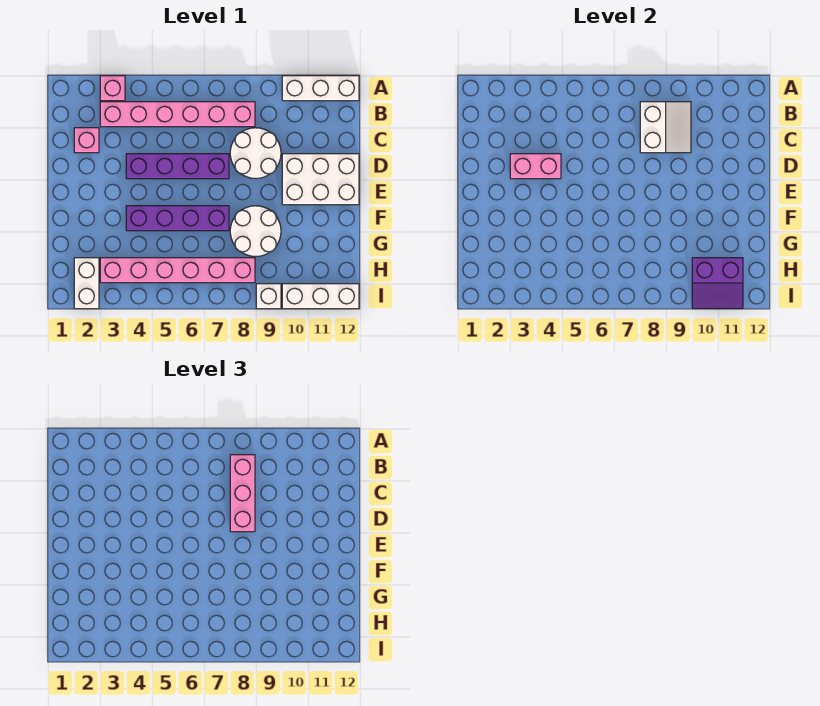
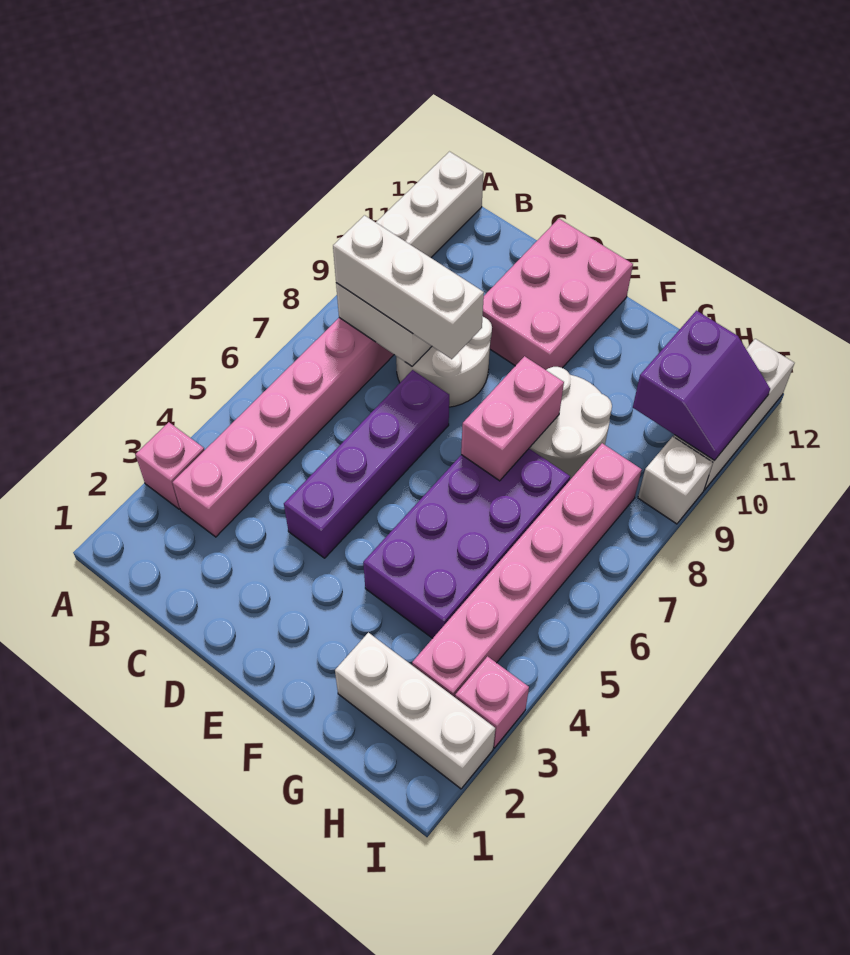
pink brick B8:D8 level 3 -> white brick B8:D8 level 3
pink brick C2 level 1 -> pink brick I3 level 1
pink brick D3:D4 level 2 -> pink brick F7:F8 level 2
white brick D10:E12 level 1 -> pink brick D10:E12 level 1
purple brick F4:F7 level 1 -> purple brick F4:G7 level 1
white brick H2:I2 level 1 -> white brick G2:I2 level 1

